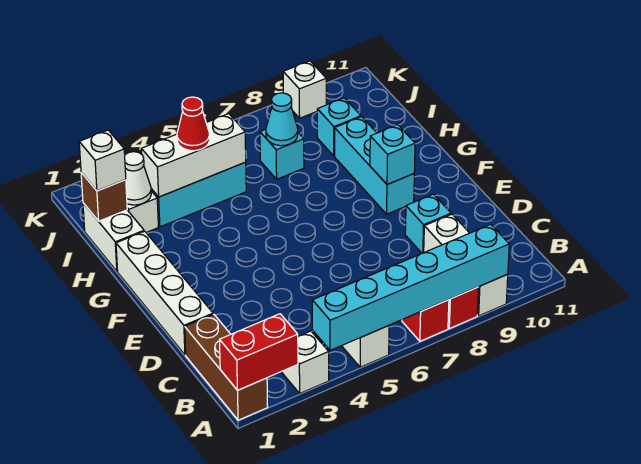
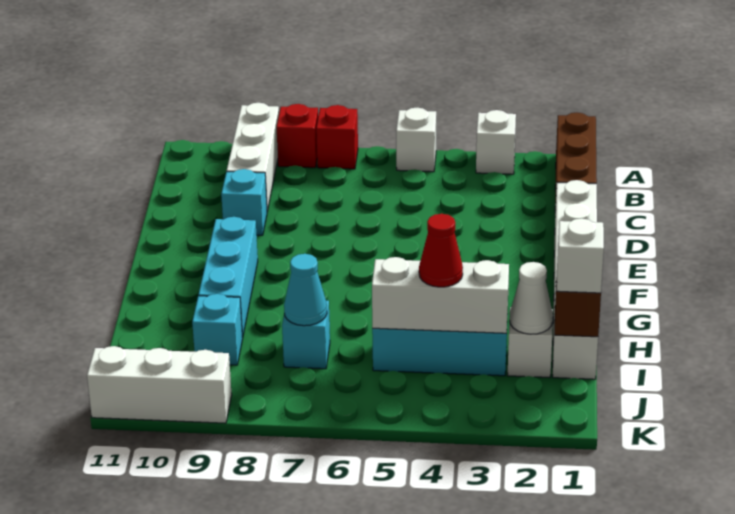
red brick A1:A2 level 2 -> none
cyan brick A4:A9 level 2 -> none
cyan brick F9 level 2 -> none
white brick K9 level 1 -> white brick K9:K11 level 1

